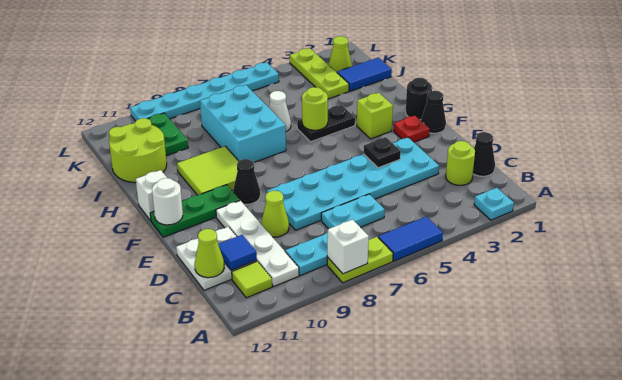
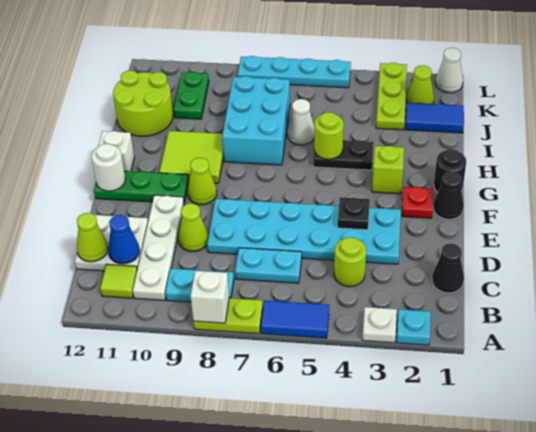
none -> white plate A3 level 1
lime round brick C2 level 1 -> lime round brick C4 level 1
blue tile C11 level 2 -> blue cone C11 level 2
black cone F9 level 1 -> lime cone F9 level 1
none -> white cone L1 level 1
cyan plate L5:L10 level 1 -> cyan plate L5:L8 level 1

